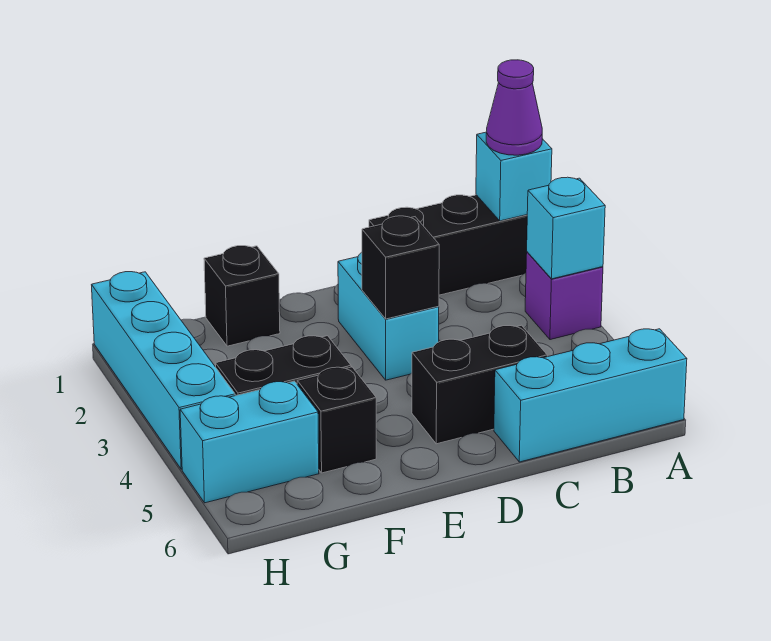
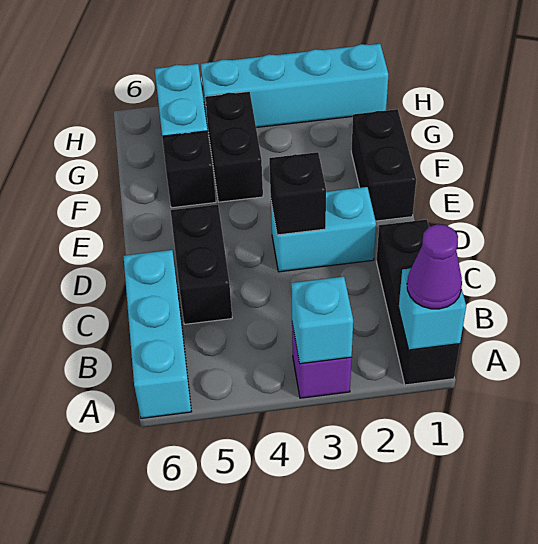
black brick F1 level 1 -> black brick E1:F1 level 1

